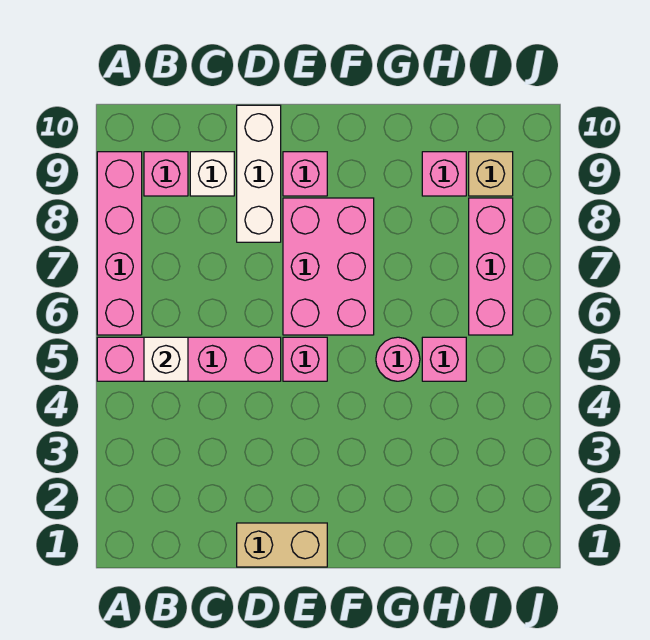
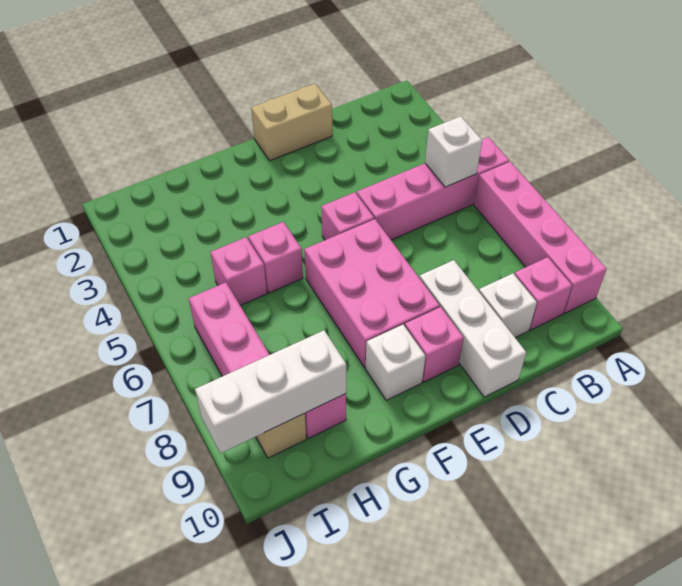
none -> white brick F9 level 1
pink round brick G5 level 1 -> pink brick G5 level 1
none -> white brick H9:J9 level 2

